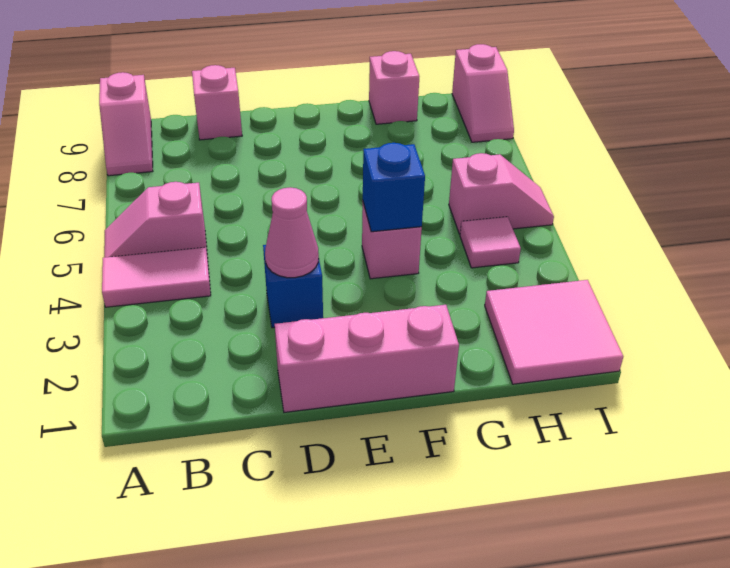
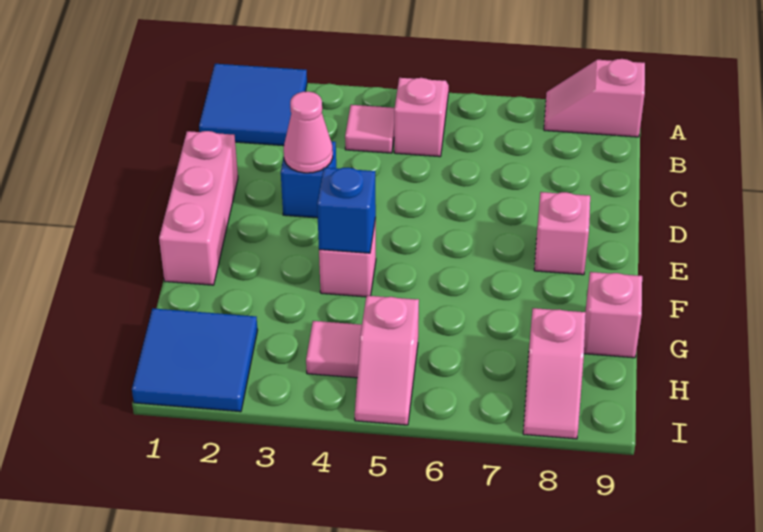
none -> blue tile A1:B2 level 1
pink tile A4:B4 level 1 -> pink tile B4 level 1
pink brick C9 level 1 -> pink brick E8 level 1
pink tile H1:I2 level 1 -> blue tile H1:I2 level 1
pink slope I8:I9 level 1 top 9 -> pink slope H8:I8 level 1 top H

